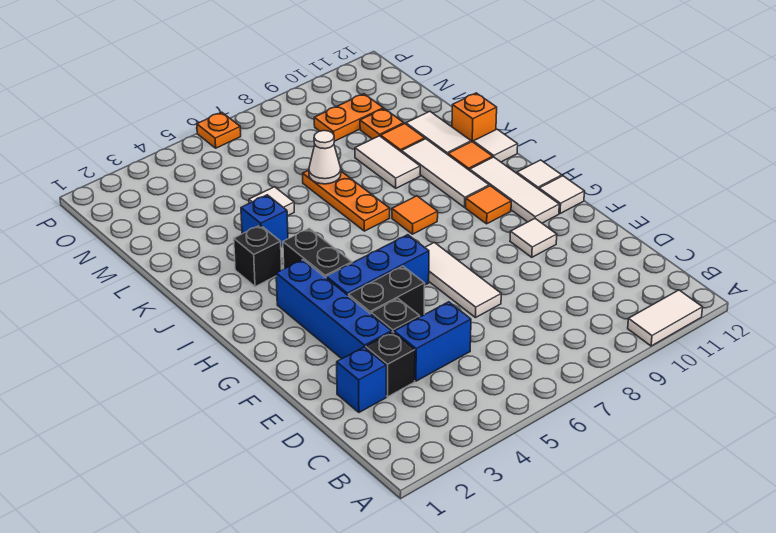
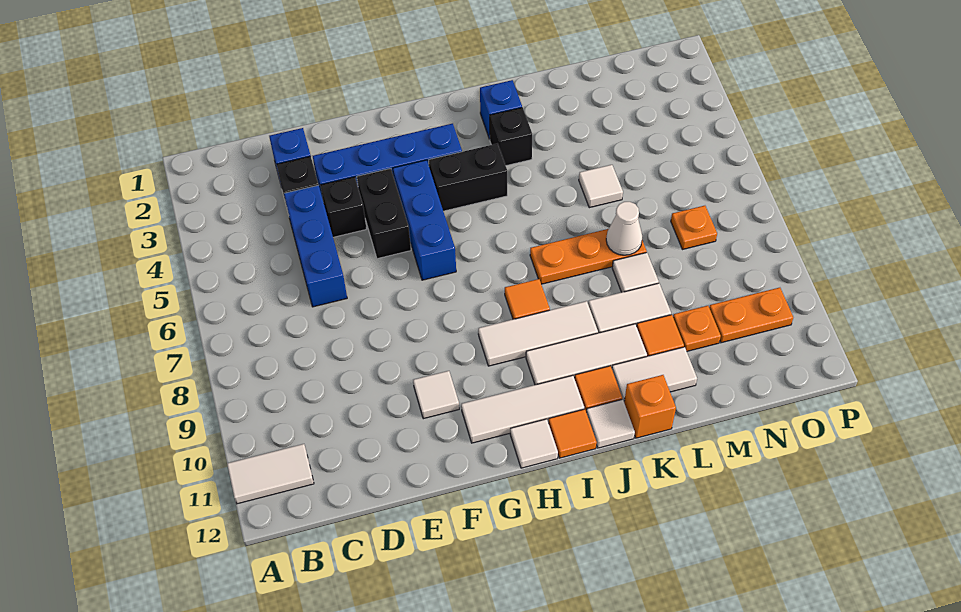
white tile A10:A11 level 1 -> white tile A11:B11 level 1
blue brick D4:D5 level 1 -> blue brick D4:D6 level 1
white tile E7:G7 level 1 -> white tile H9:J9 level 1
white tile G12 level 1 -> white tile L8 level 1
orange tile H10 level 1 -> orange tile I12 level 1
blue brick K4 level 1 -> blue brick J2 level 1
orange plate N9:N10 level 1 -> orange plate N10:O10 level 1
orange plate P6 level 1 -> orange plate N7 level 1

